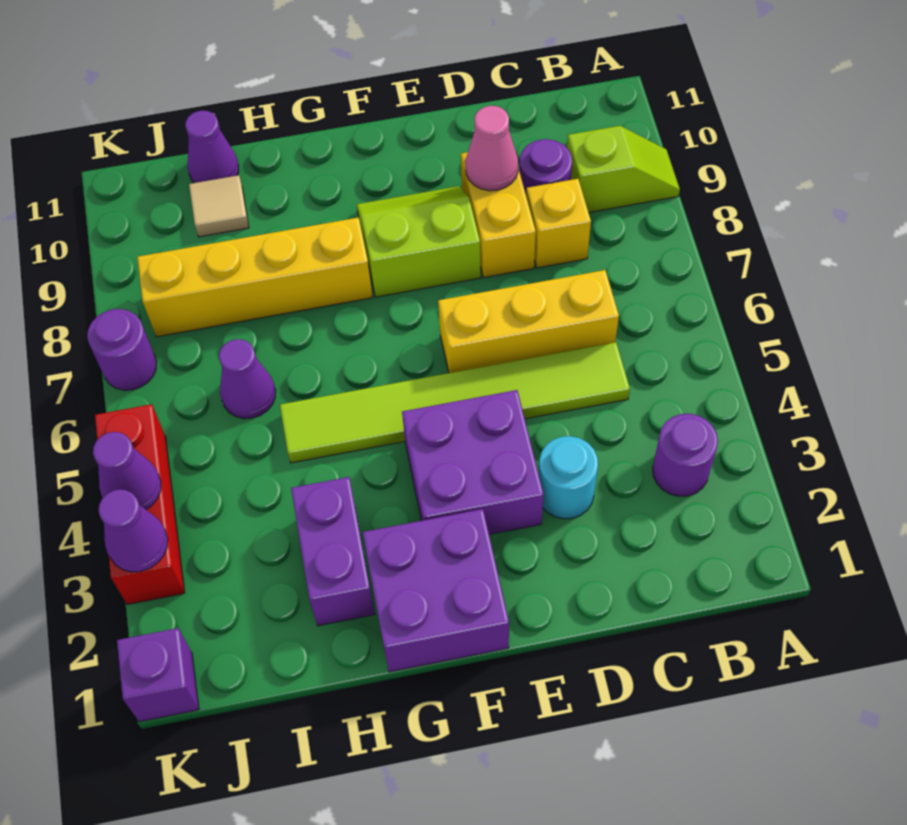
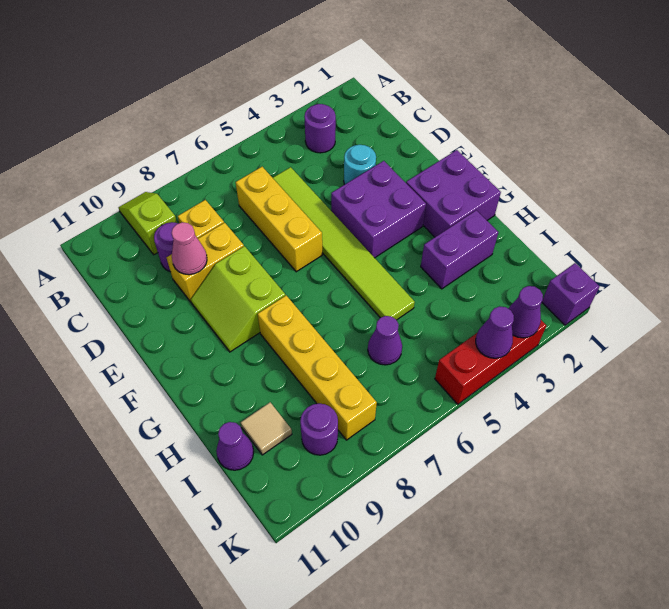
purple round brick K7 level 1 -> purple round brick J9 level 1

